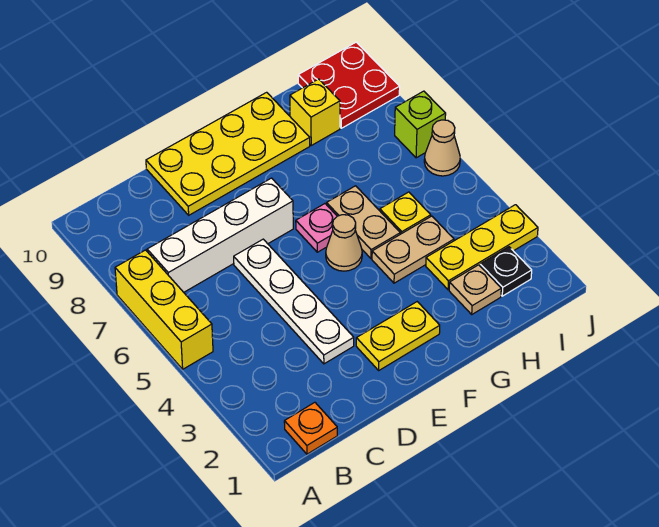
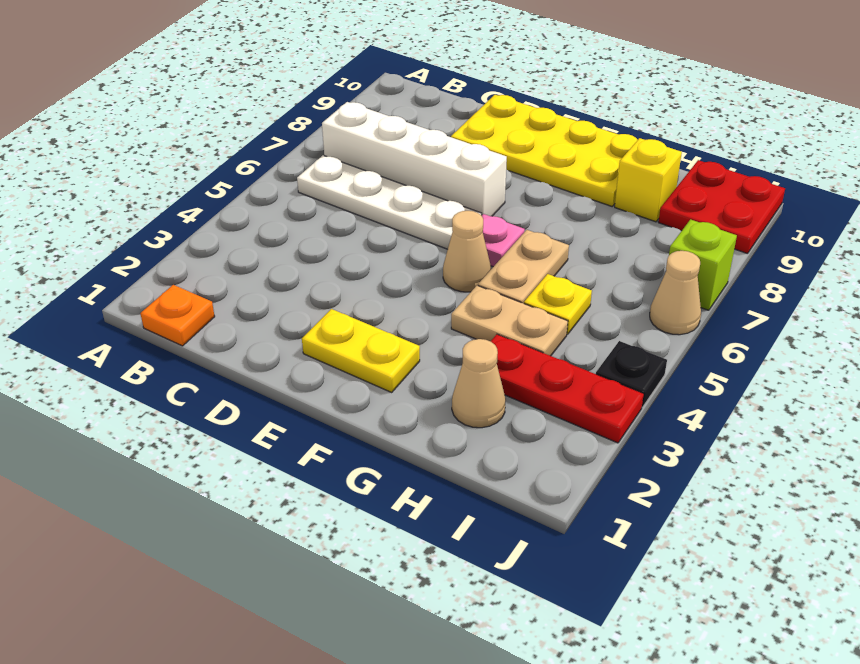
yellow brick A5:A7 level 1 -> none
white plate D3:D6 level 1 -> white plate B6:E6 level 1
tan plate H2 level 1 -> tan cone H2 level 1
yellow plate H3:J3 level 1 -> red plate H3:J3 level 1
black plate I2 level 1 -> black plate J4 level 1

